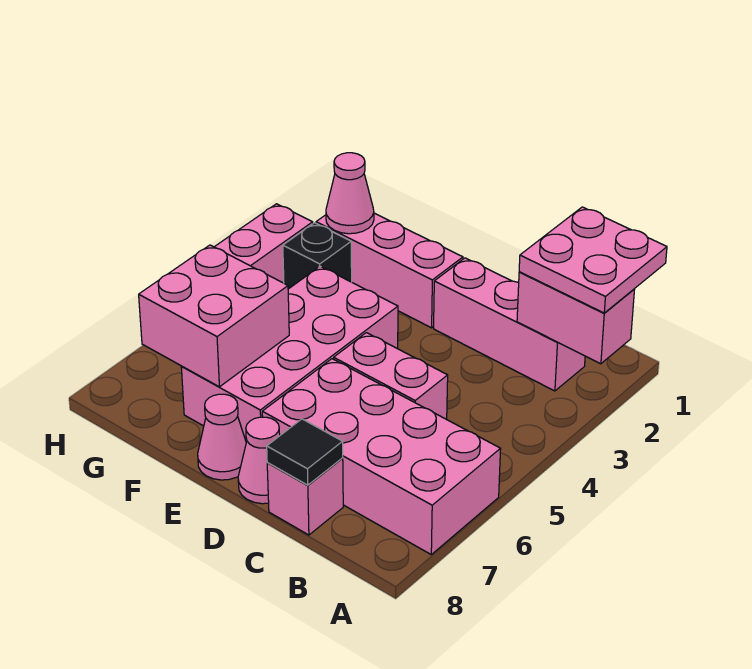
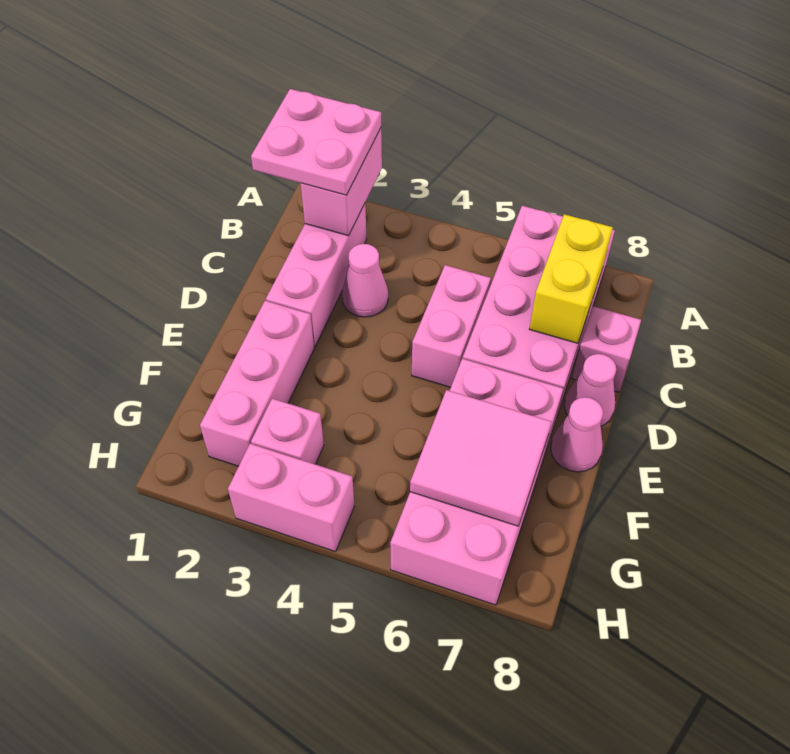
none -> yellow brick B7:C7 level 2
black tile C8 level 2 -> none
pink brick E4:F7 level 1 -> pink brick E6:H7 level 1
pink brick F6:G7 level 2 -> pink tile F6:G7 level 2
pink cone G2 level 2 -> pink cone C3 level 1
black brick G3 level 1 -> pink brick G3 level 1

